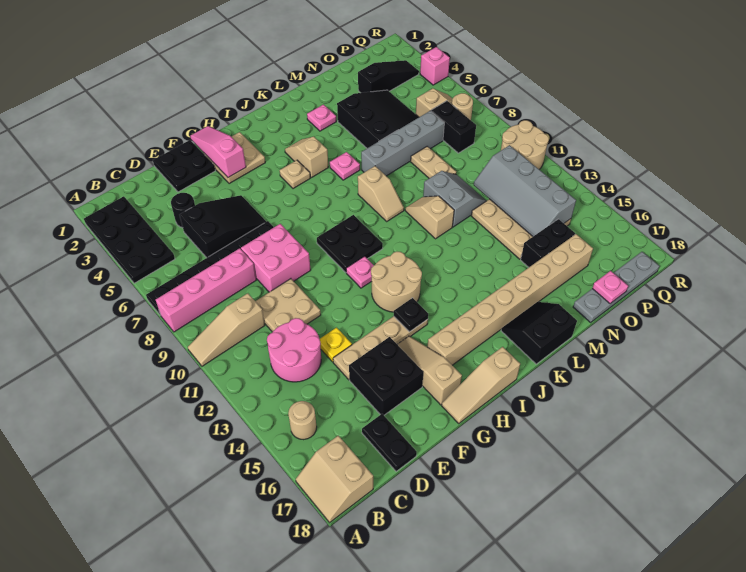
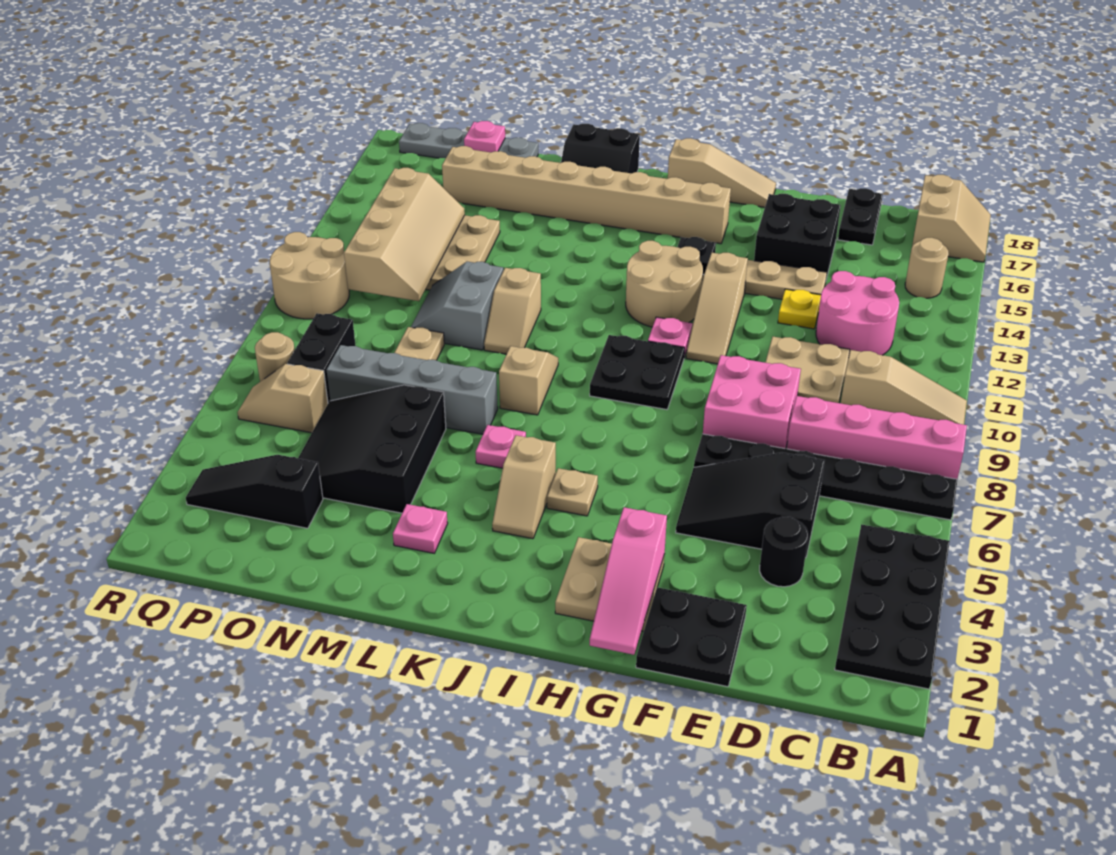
tan slope G15:G17 level 1 top 17 -> tan slope G11:G13 level 1 top 13
black brick N15:O15 level 1 -> none
grey slope O11:P14 level 2 top P -> tan slope O11:P14 level 2 top P
pink brick R4 level 1 -> none

